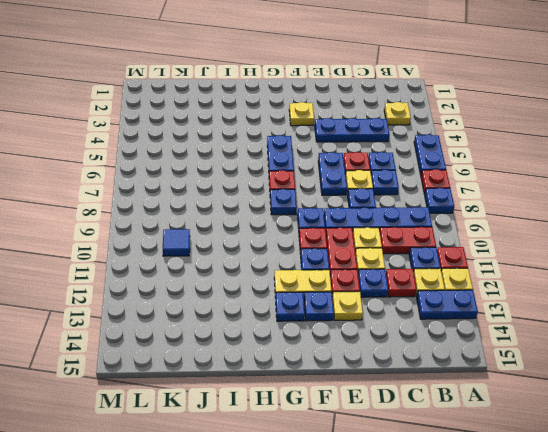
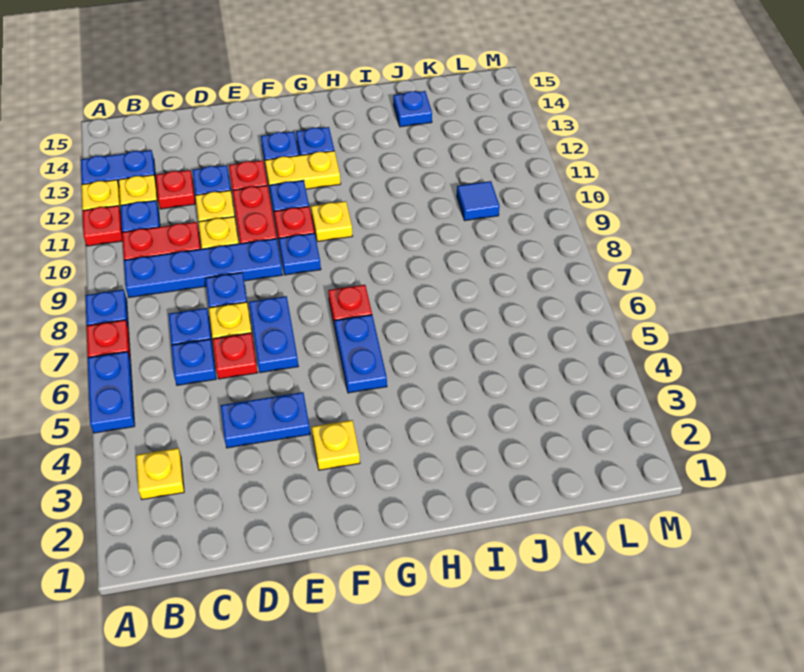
blue plate C4:E4 level 1 -> blue plate D4:E4 level 1
yellow plate E13 level 1 -> yellow plate G10 level 1
blue plate G8 level 1 -> blue plate J14 level 1

